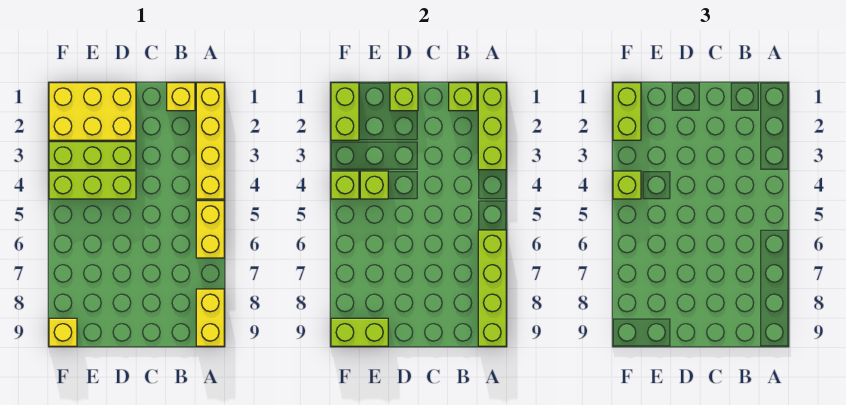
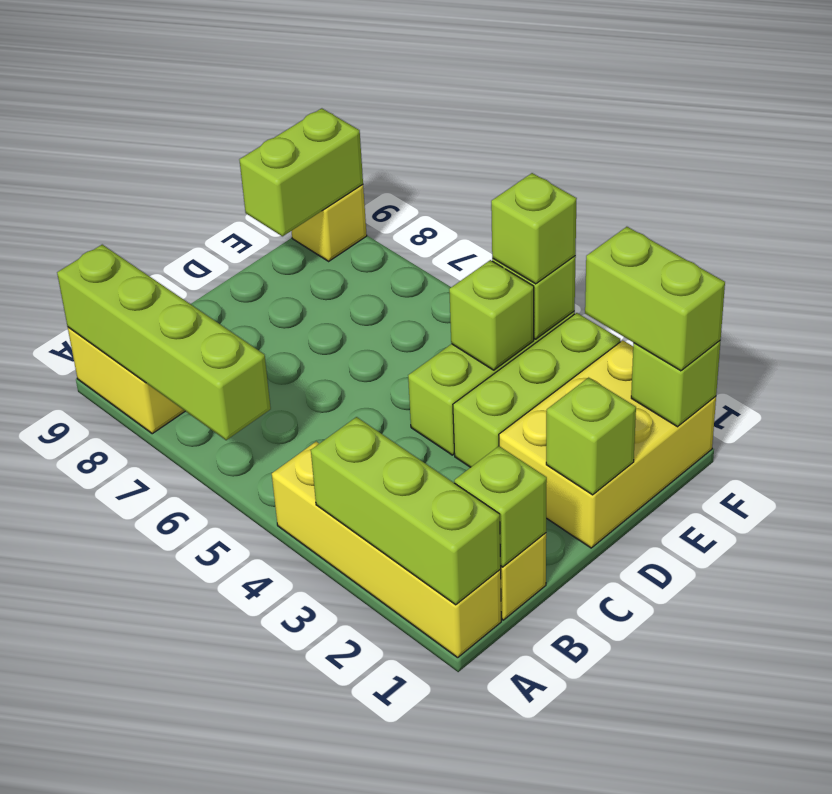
yellow brick A5:A6 level 1 -> none
lime brick F1:F2 level 2 -> lime brick F1 level 2

